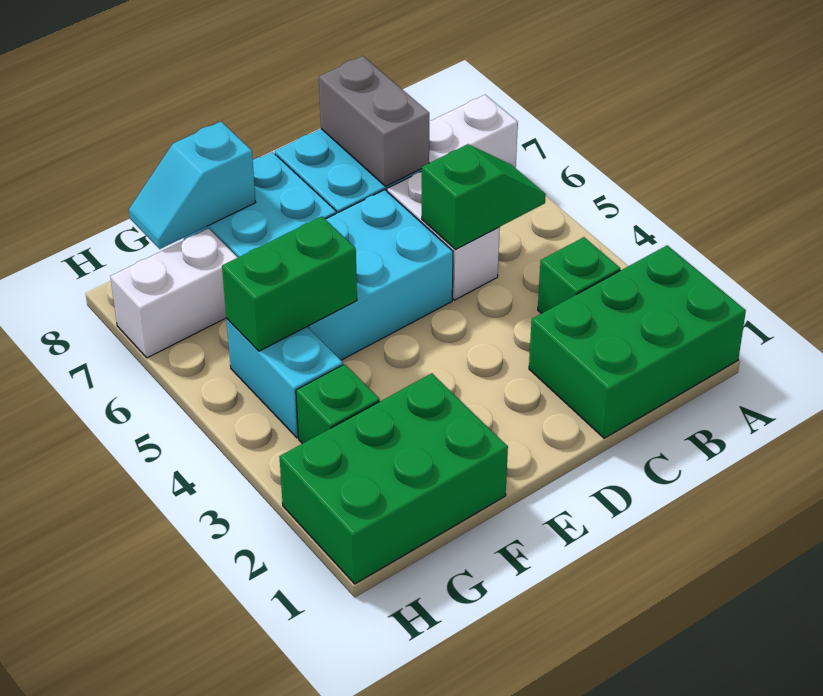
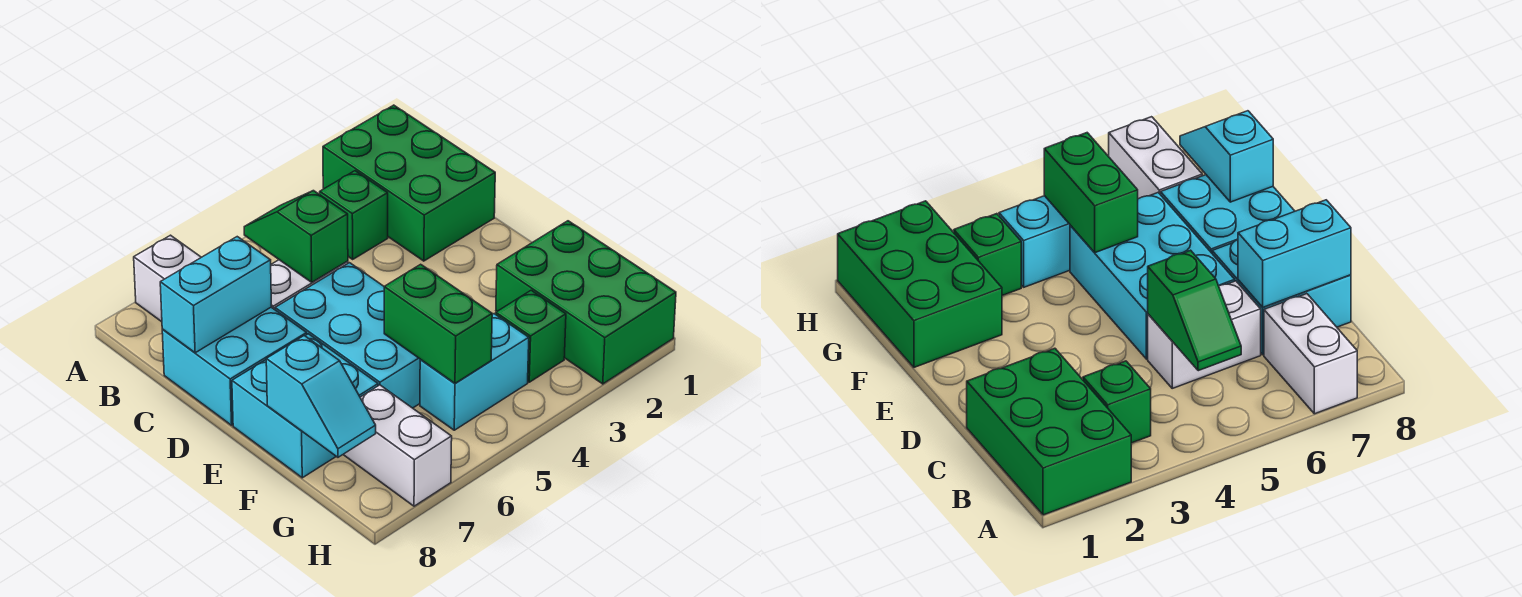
grey brick C7:C8 level 2 -> cyan brick C7:C8 level 2

